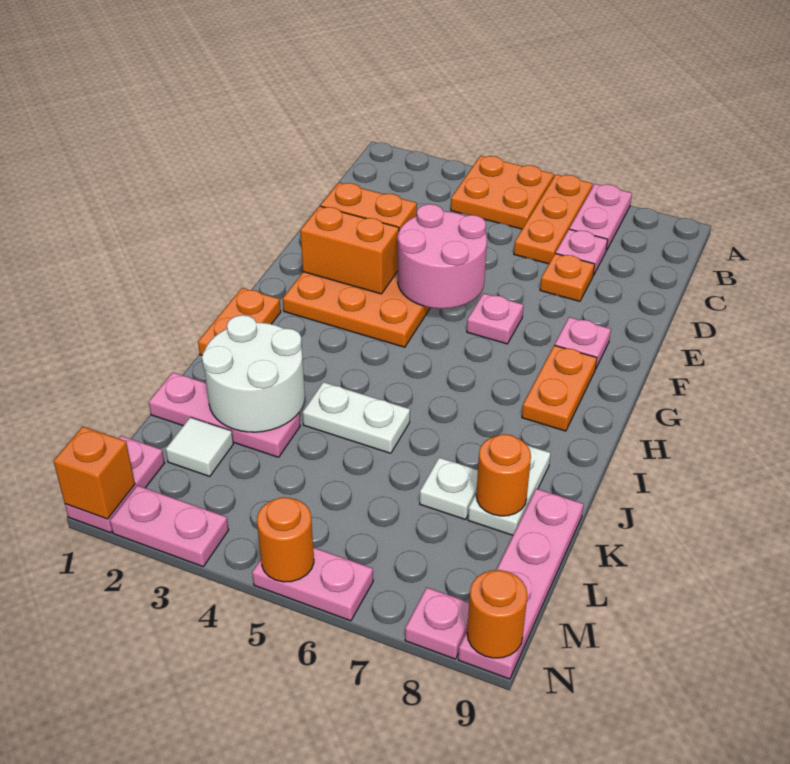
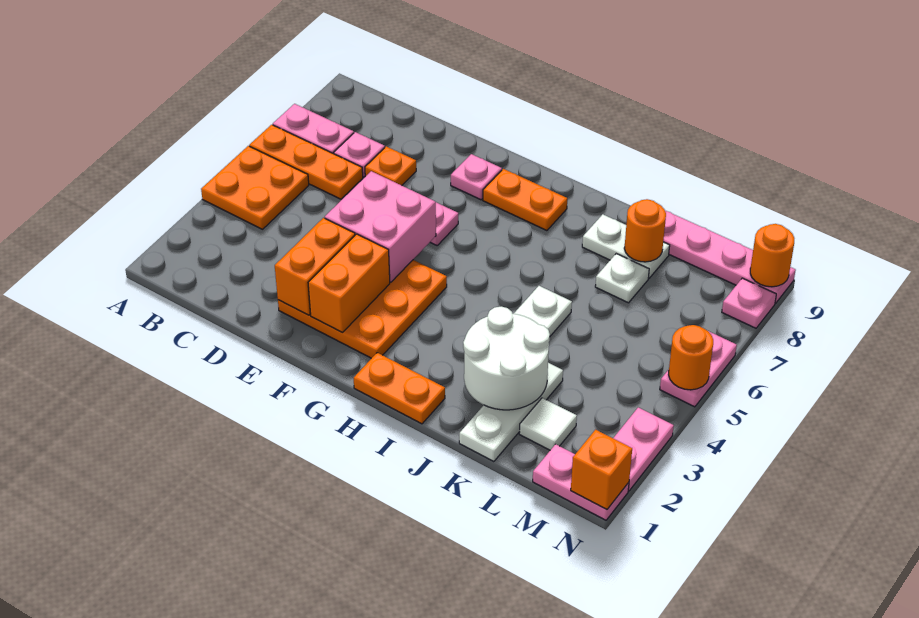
pink round brick E4:F5 level 2 -> pink brick E4:F5 level 2
pink plate K1:K3 level 1 -> white plate K1:K3 level 1

